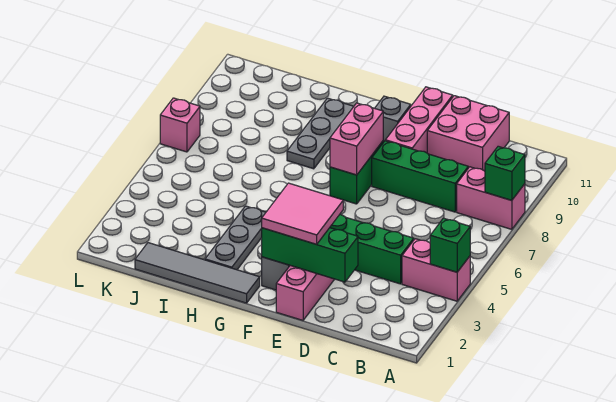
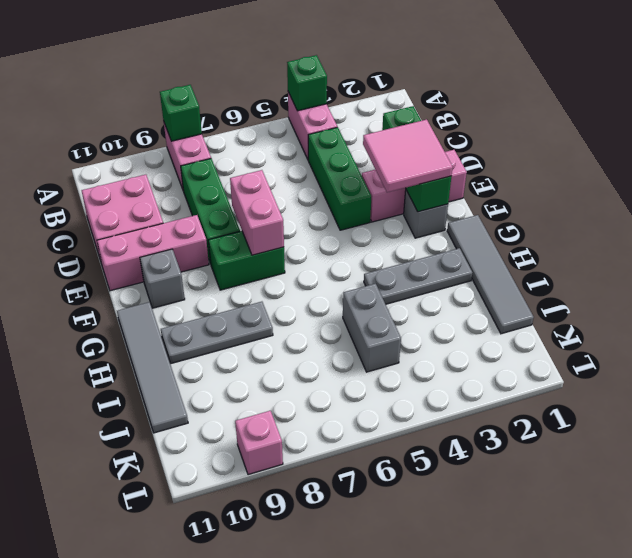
pink brick F7:F8 level 2 -> pink brick E7:F7 level 2
none -> grey tile G11:J11 level 1
none -> grey brick I5:J5 level 1
pink brick L7 level 1 -> pink brick L9 level 1

